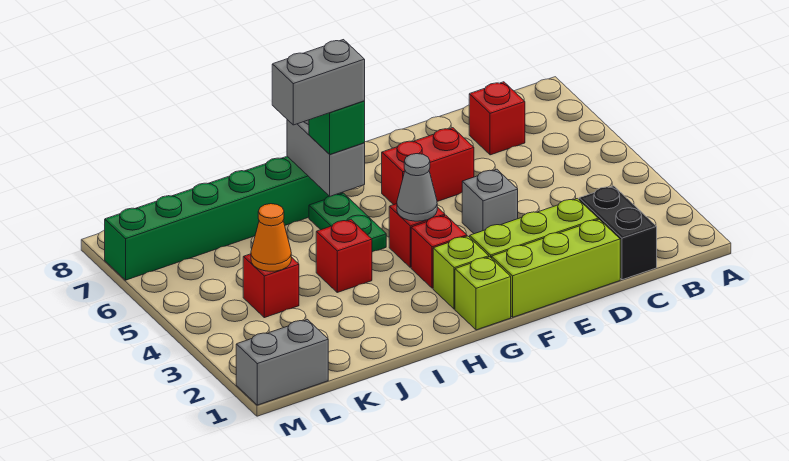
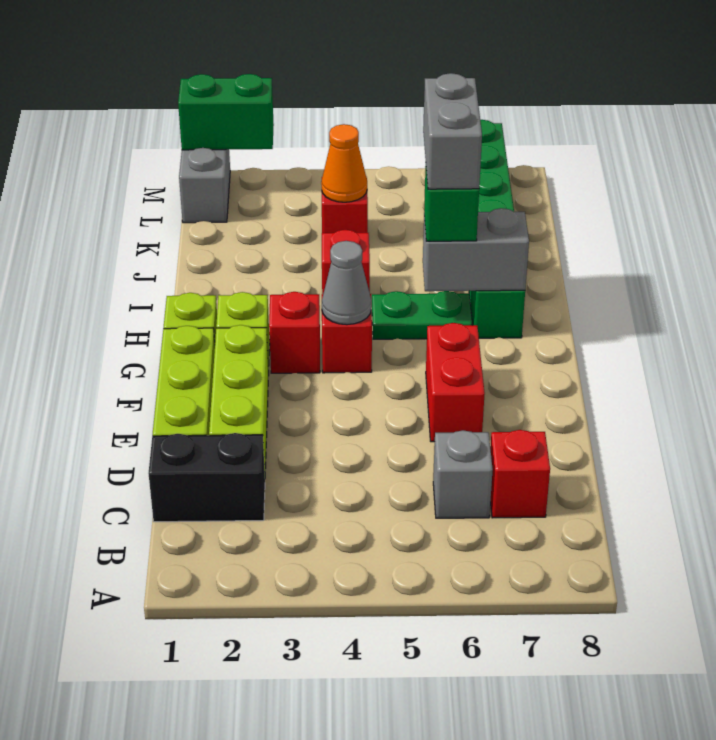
grey brick E4 level 1 -> grey brick C6 level 1
none -> green brick M1:M2 level 2

